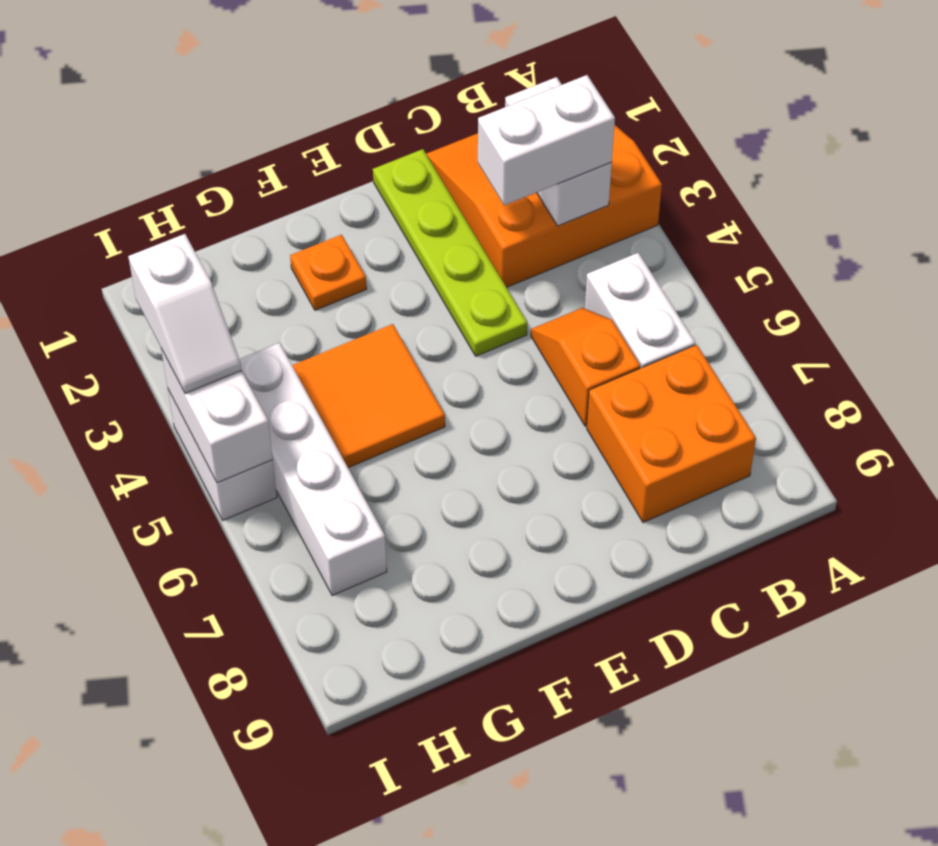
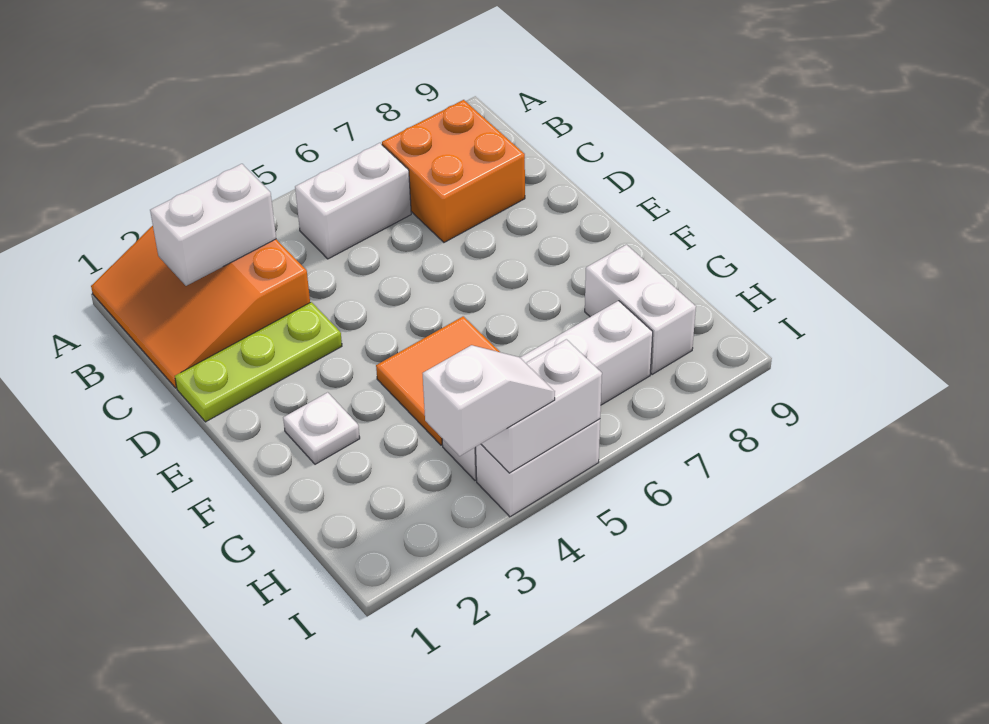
white brick B3:C3 level 3 -> white brick G8:H8 level 1
orange slope C5:C6 level 1 top 6 -> none
lime plate D1:D4 level 1 -> lime plate D1:D3 level 1
orange plate F2 level 1 -> white plate F2 level 1

